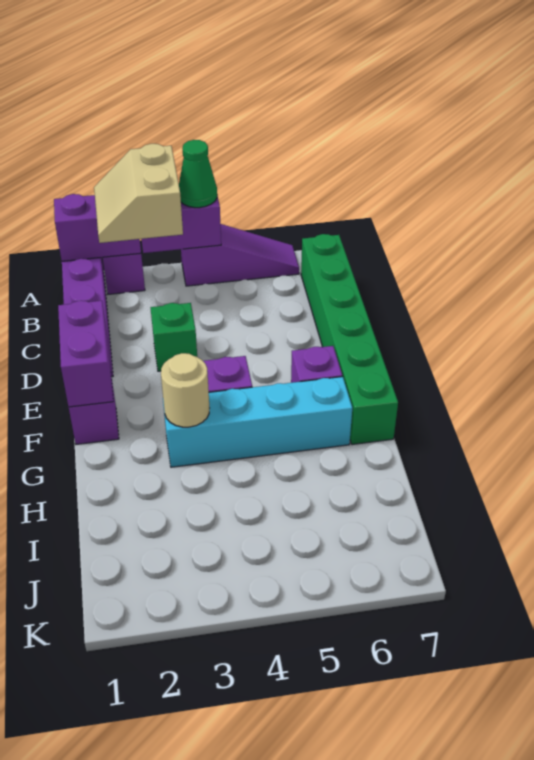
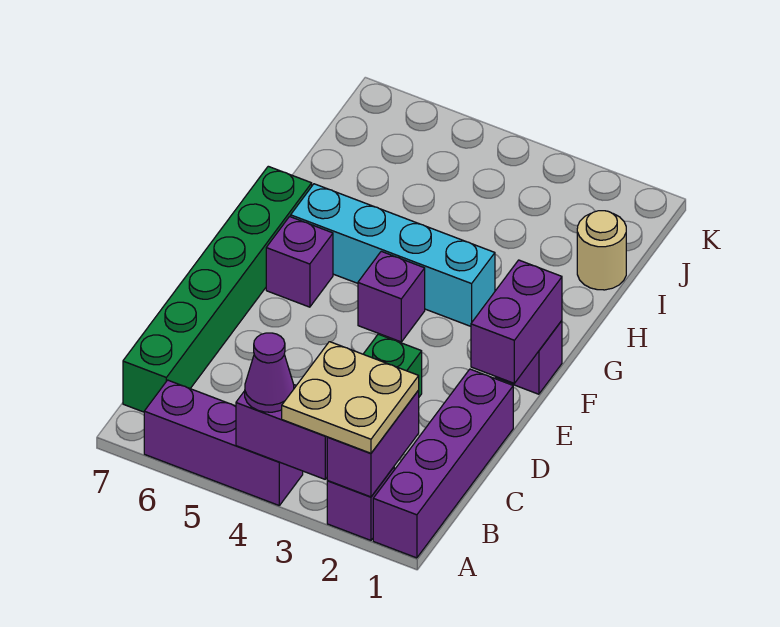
purple brick A1:A2 level 2 -> purple brick A2:B2 level 2
tan slope A2:B3 level 3 top 3 -> tan plate A2:B3 level 3
purple slope A4:A6 level 1 top 4 -> purple brick A4:A6 level 1
green cone A4 level 3 -> purple cone A4 level 3
tan round brick G3 level 2 -> tan round brick I1 level 1

